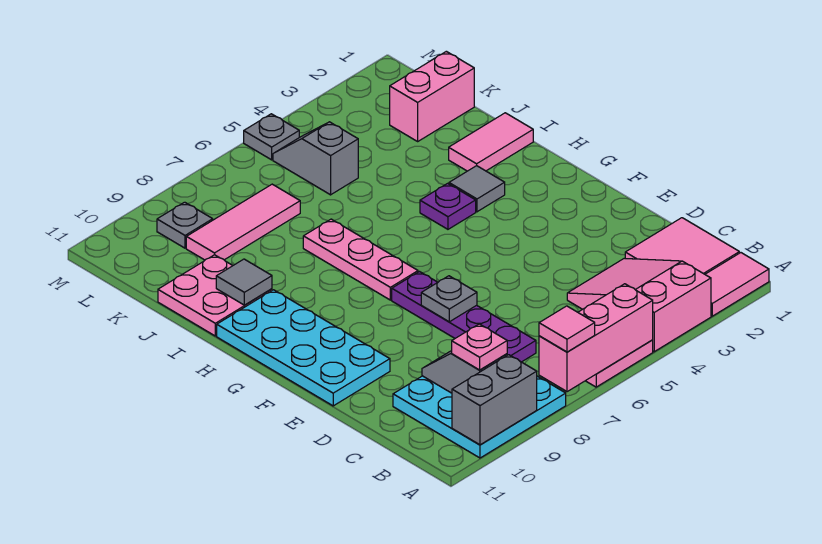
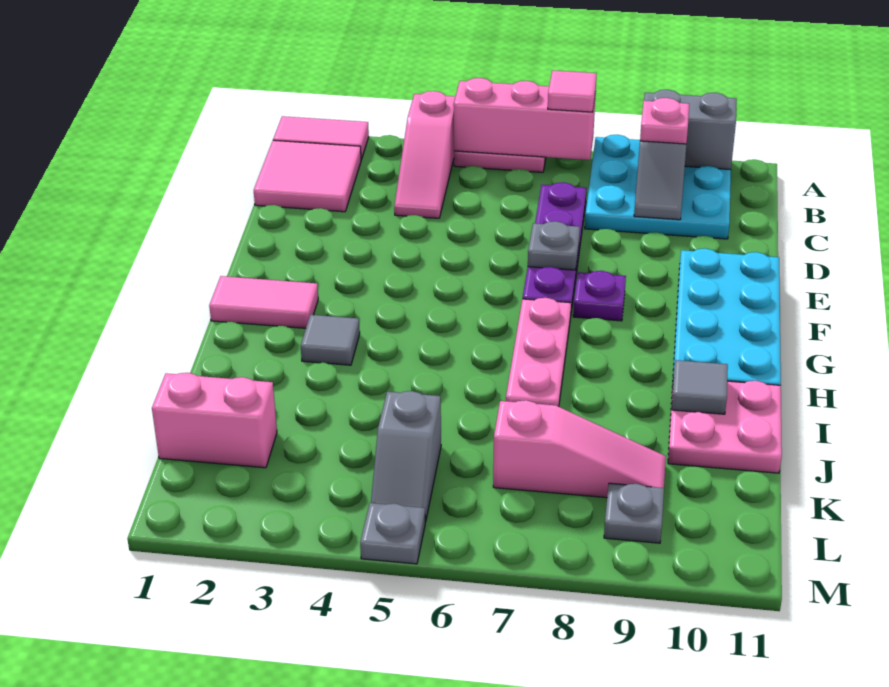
pink slope A3:C4 level 1 top A -> pink slope A4:C4 level 1 top A
purple plate H4 level 1 -> purple plate F8 level 1
pink tile I1:I2 level 1 -> pink tile G1:G2 level 1
pink tile K7:K9 level 1 -> pink slope K7:K9 level 1 top 7

